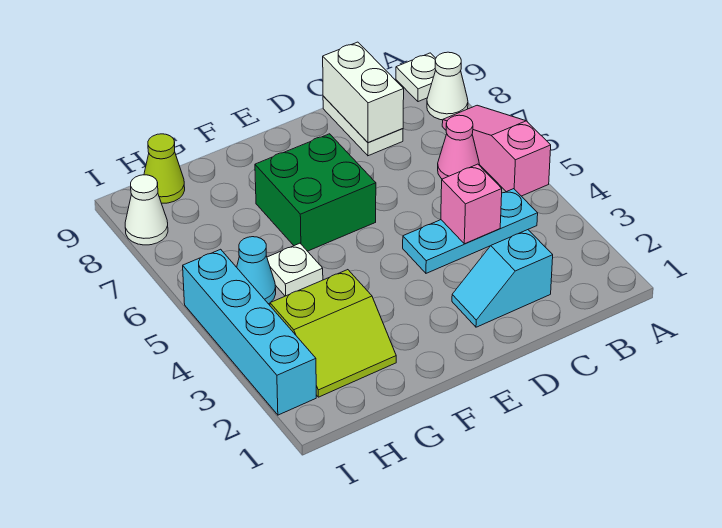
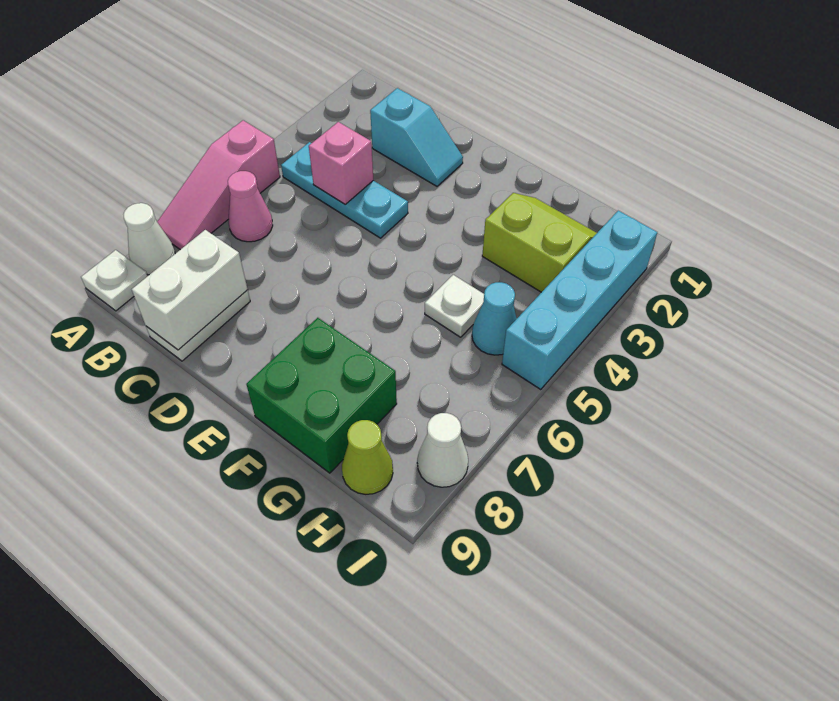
green brick E6:F7 level 1 -> green brick F8:G9 level 1

